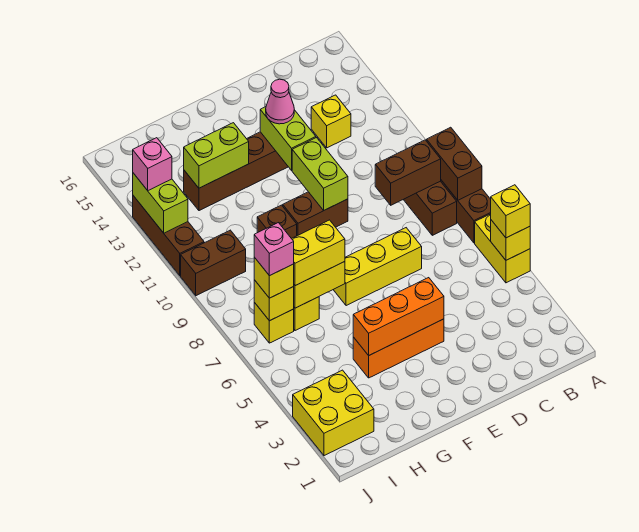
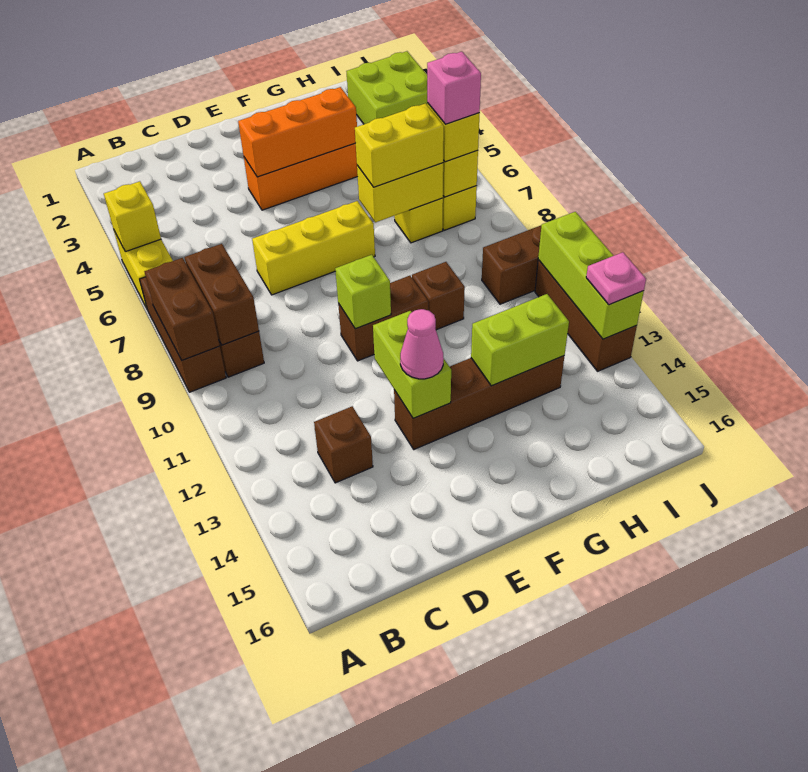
yellow brick A5 level 3 -> none
brown brick B9:C9 level 2 -> brown brick B8:B9 level 2
yellow brick C13 level 1 -> brown brick C13 level 1
lime brick E10:E11 level 2 -> lime brick E10 level 2
yellow brick I2:J3 level 1 -> lime brick I2:J3 level 1
lime brick J12:J13 level 2 -> lime brick J11:J13 level 2
pink brick J13 level 3 -> pink plate J13 level 3

